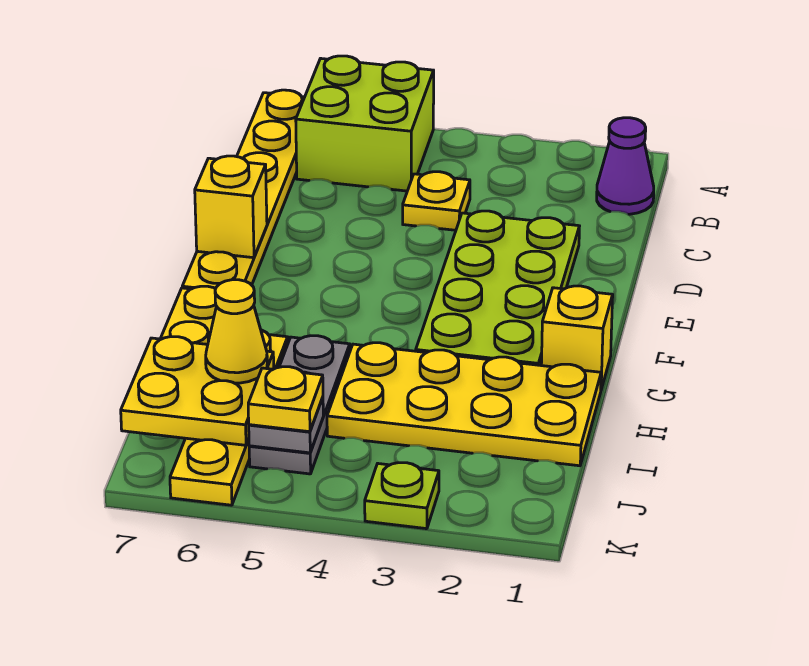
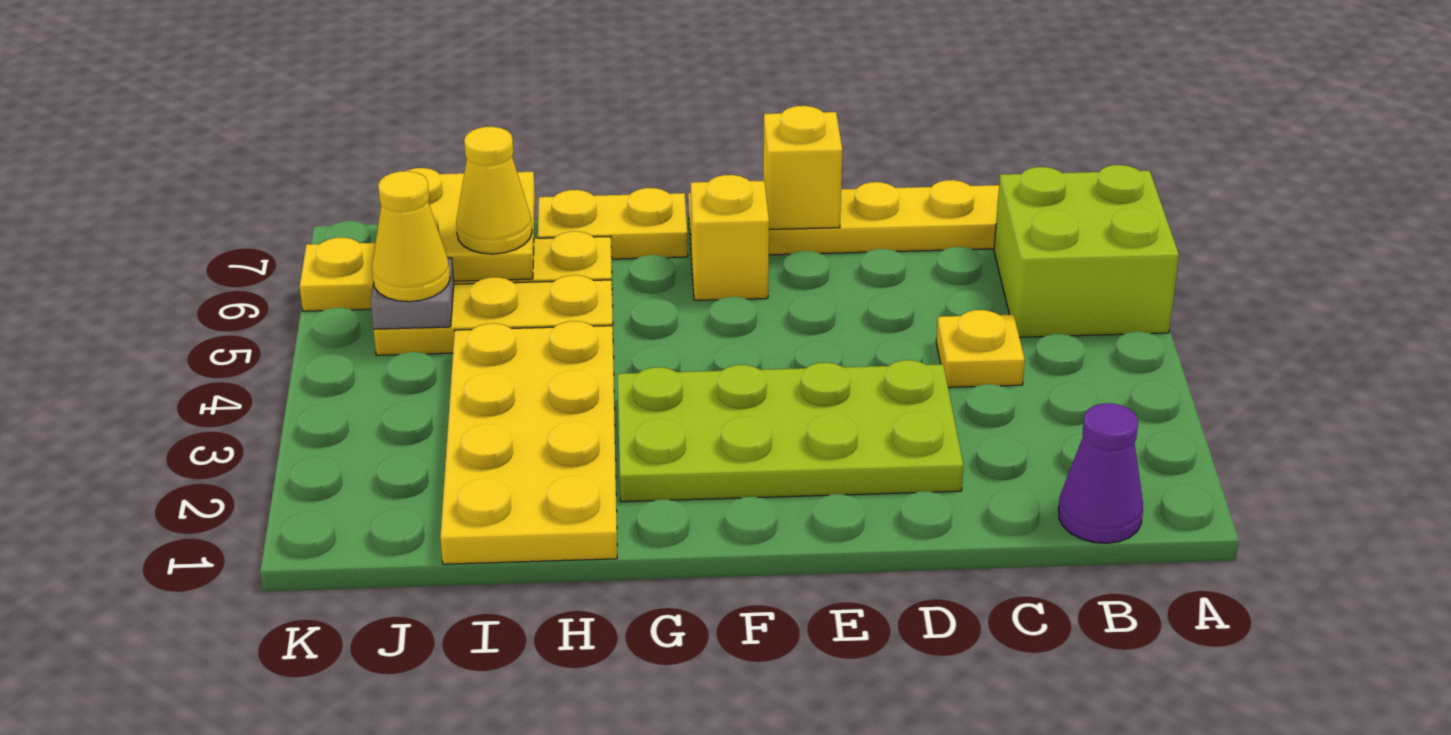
yellow brick G1 level 1 -> yellow brick F6 level 1
grey plate H5:J5 level 1 -> yellow plate H5:J5 level 1
yellow plate J5 level 3 -> yellow cone J5 level 3
lime plate K3 level 1 -> none

